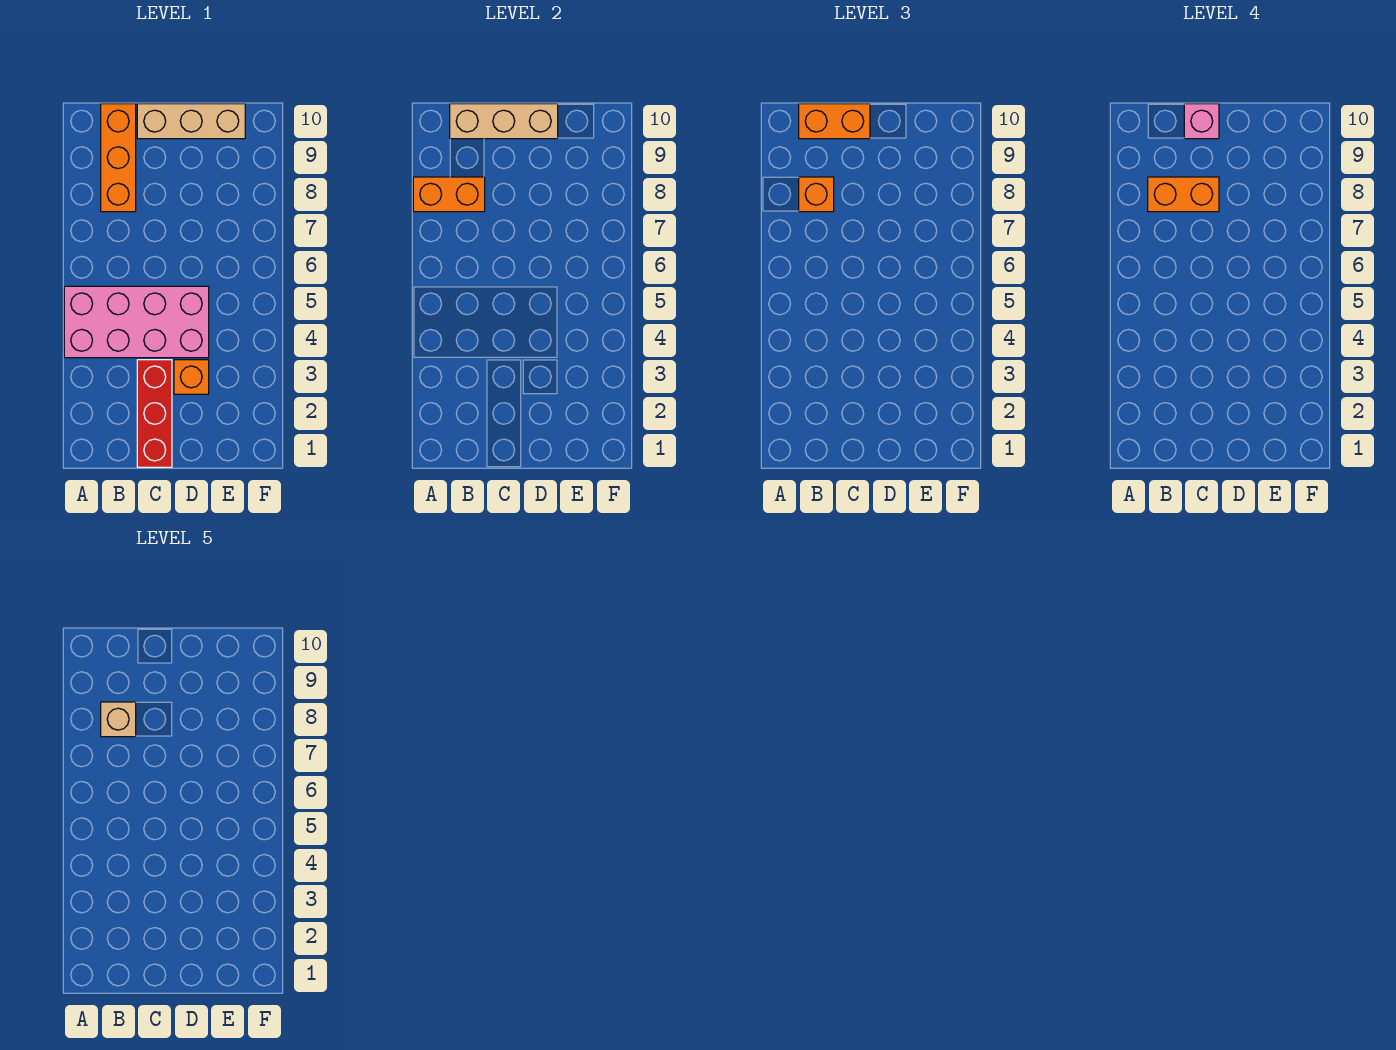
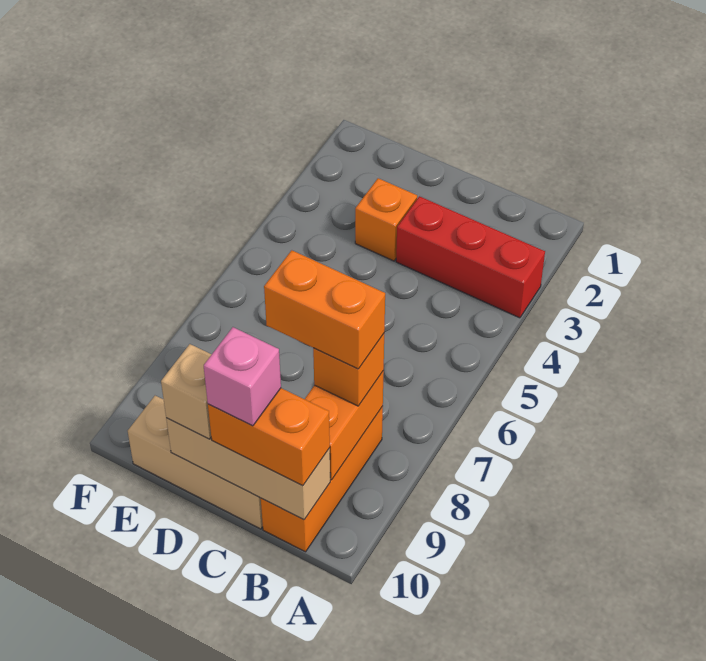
pink brick A4:D5 level 1 -> none
orange brick A8:B8 level 2 -> orange brick B8:B9 level 2
tan brick B8 level 5 -> tan brick D10 level 3
red brick C1:C3 level 1 -> red brick A3:C3 level 1

